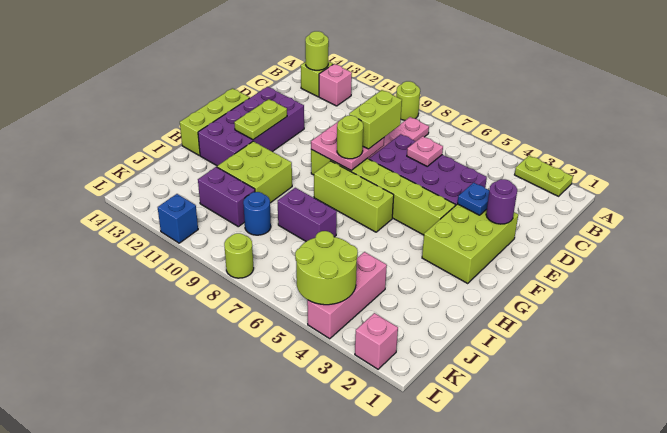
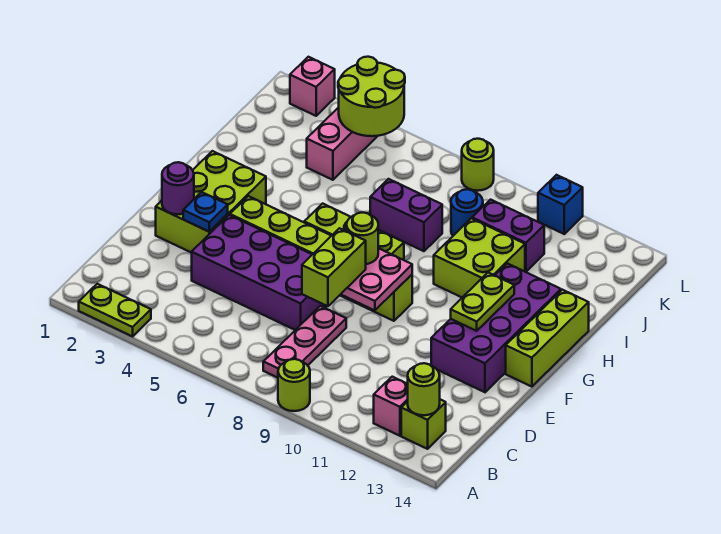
pink plate D6 level 2 -> none

